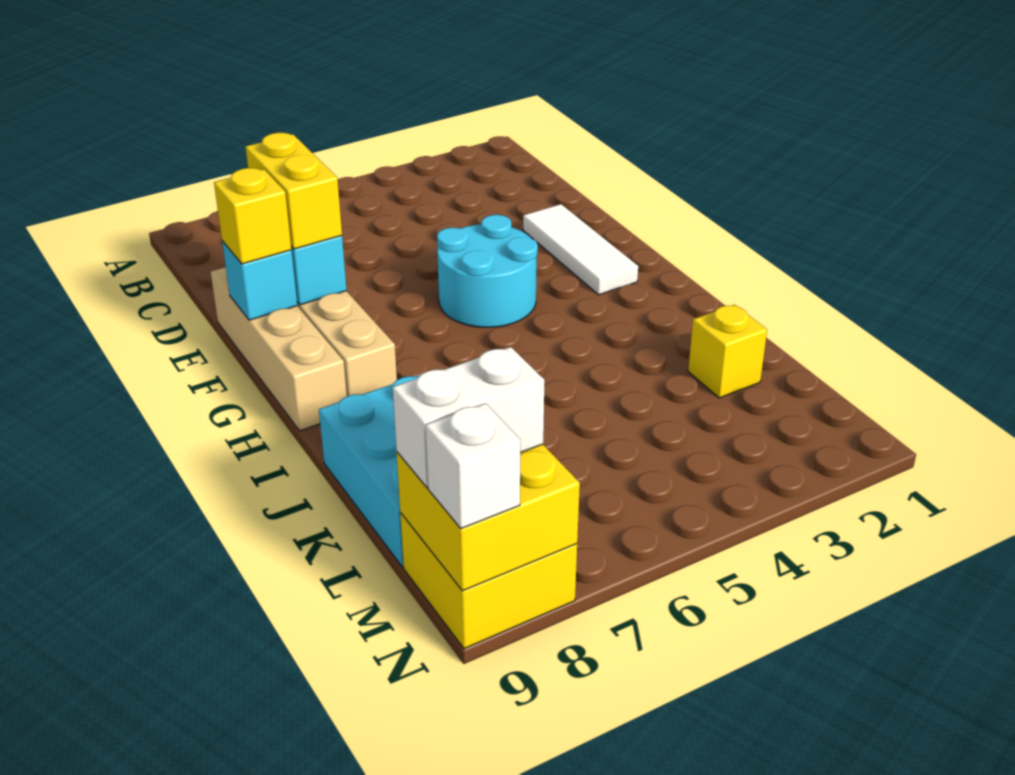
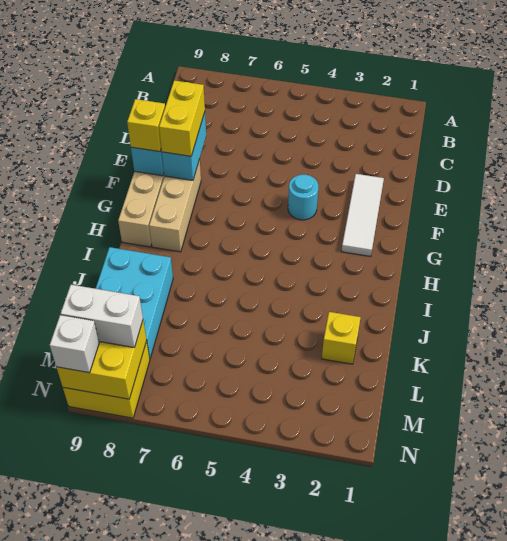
cyan round brick F4:G5 level 1 -> cyan round brick F4 level 1

